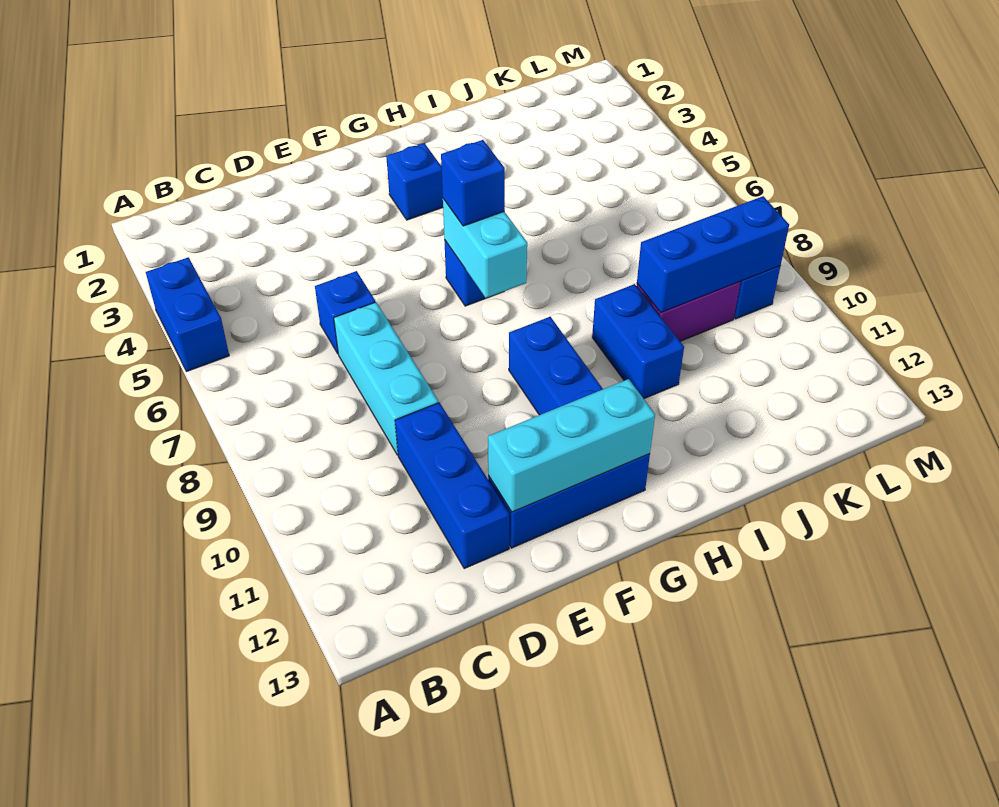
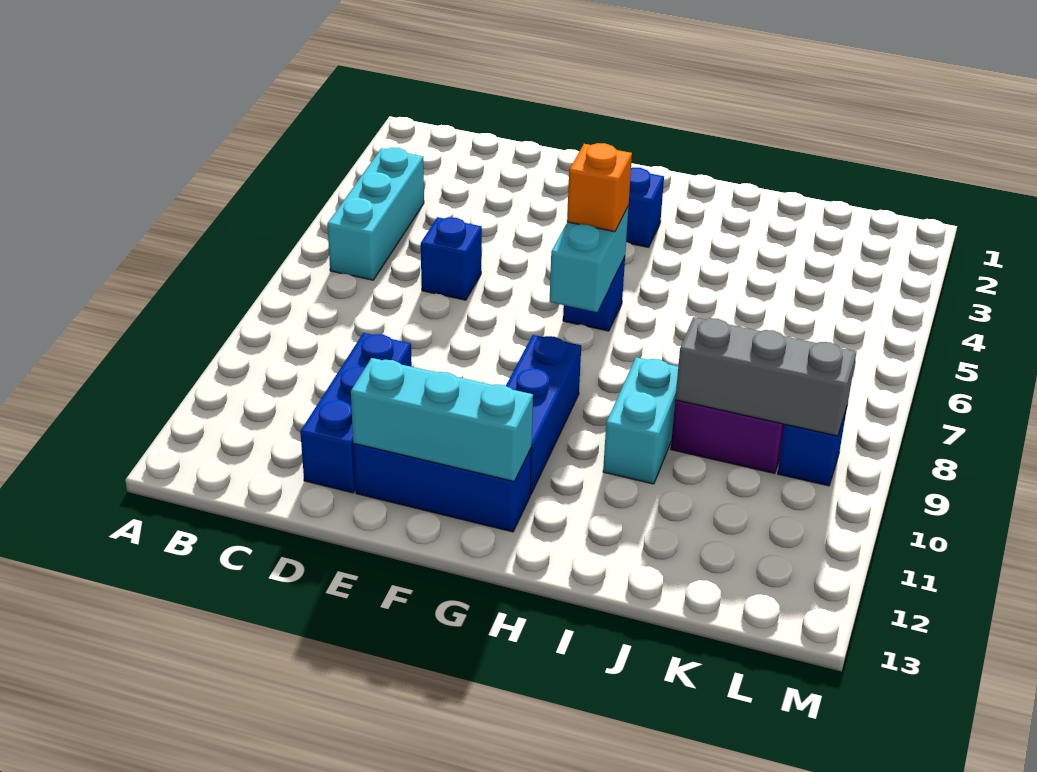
blue brick A4:A5 level 1 -> none
cyan brick D7:D9 level 1 -> cyan brick B4:B6 level 1
blue brick G6 level 3 -> orange brick G6 level 3
blue brick I9:I10 level 1 -> cyan brick I9:I10 level 1
blue brick J9:L9 level 2 -> grey brick J9:L9 level 2

